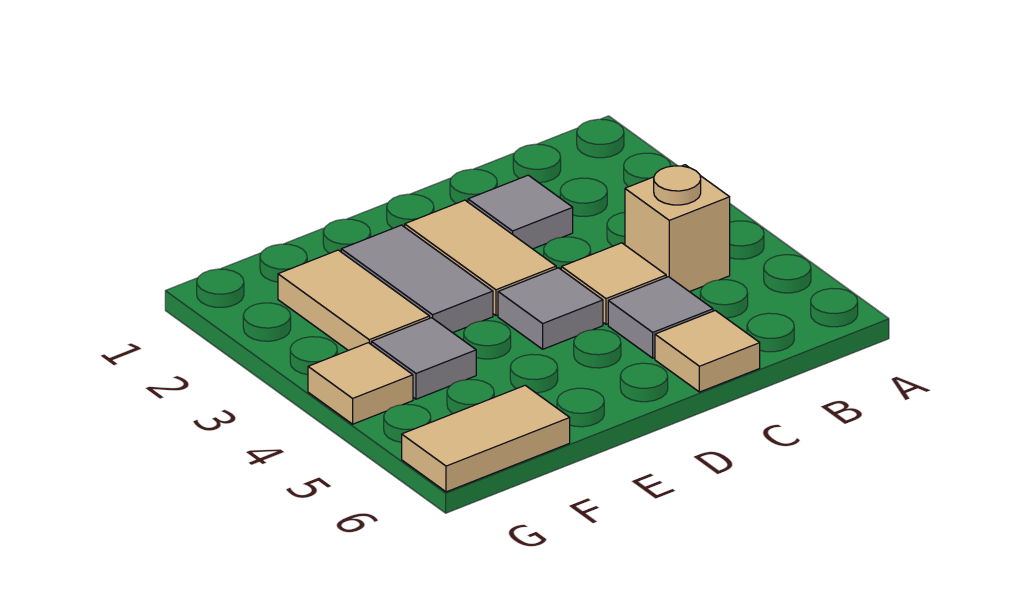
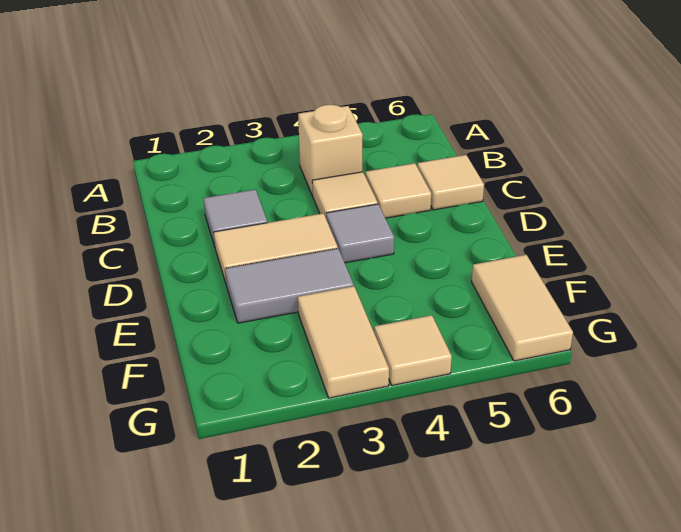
grey tile C5 level 1 -> tan tile C5 level 1
tan tile F2:F3 level 1 -> tan tile F3:G3 level 1
grey tile F4 level 1 -> none

